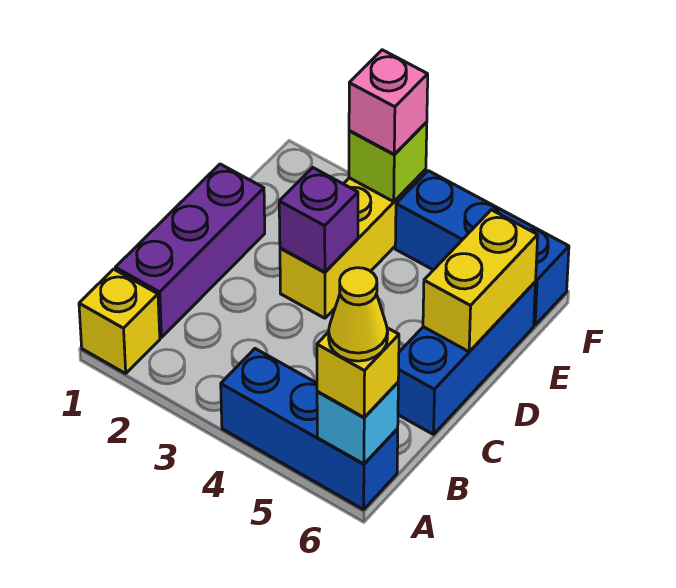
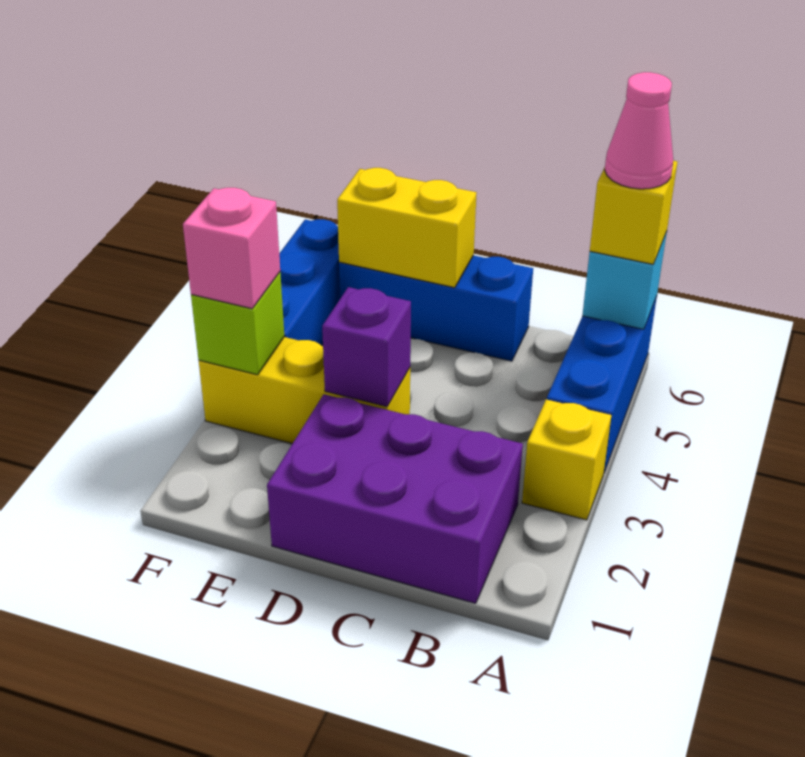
yellow brick A1 level 1 -> yellow brick A3 level 1
yellow cone A6 level 4 -> pink cone A6 level 4
purple brick B1:D1 level 1 -> purple brick B1:D2 level 1

